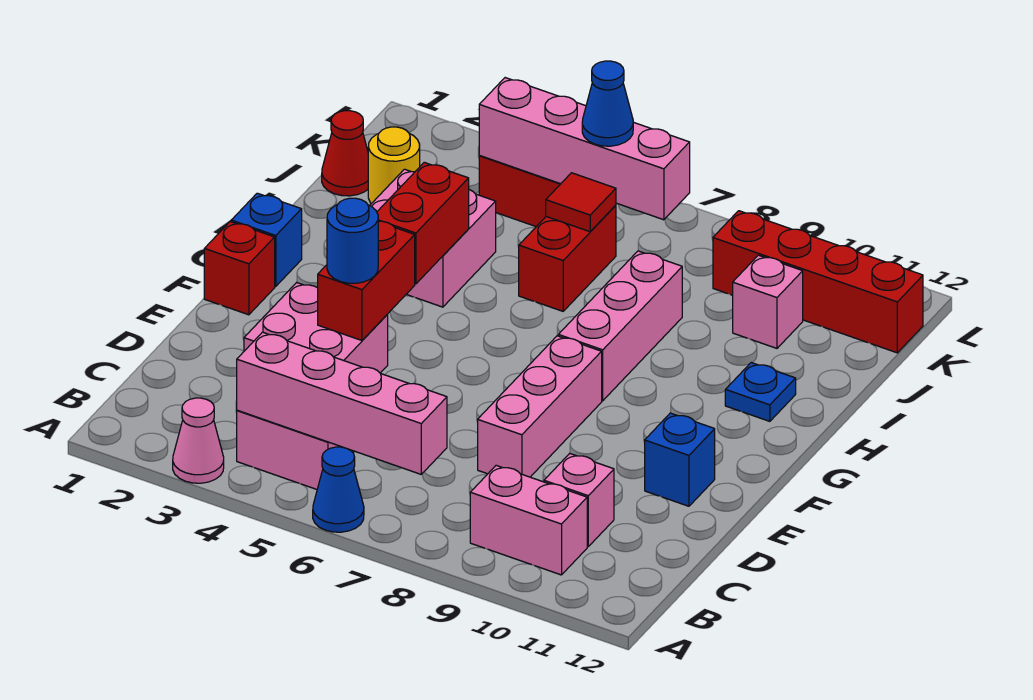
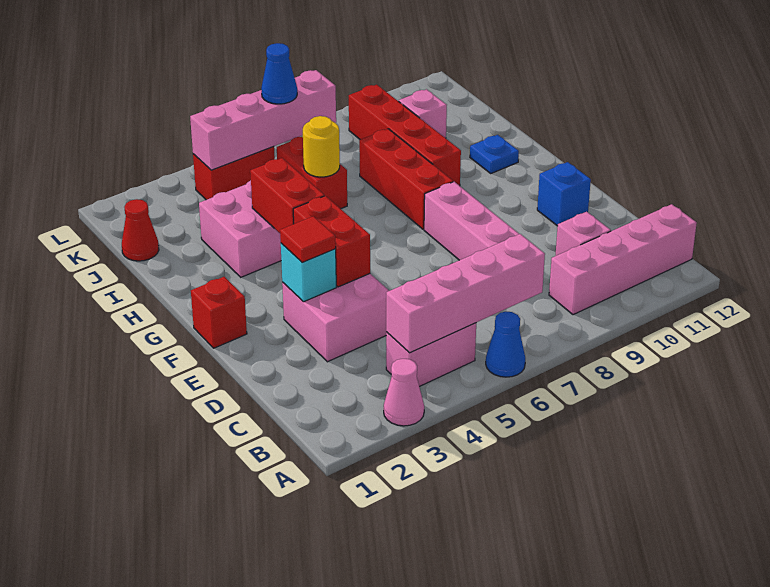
pink brick B9:B10 level 1 -> pink brick B9:B12 level 1
none -> cyan brick E3 level 2
blue round brick E4 level 3 -> none
blue brick G1 level 1 -> none
pink brick G8:I8 level 1 -> red brick G8:I8 level 1
yellow round brick J2 level 1 -> yellow round brick I6 level 2
red tile J6 level 2 -> red tile E3 level 3
red brick K9:K12 level 1 -> red brick H9:K9 level 1

